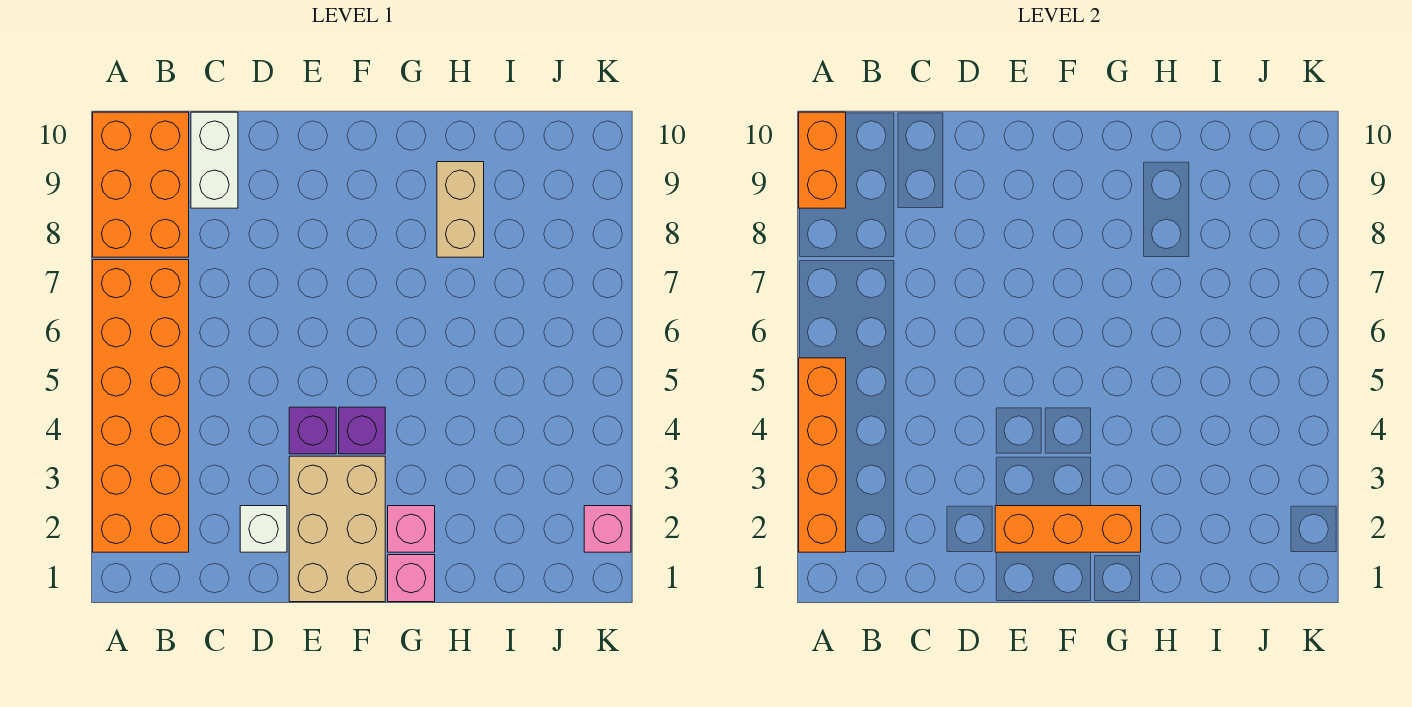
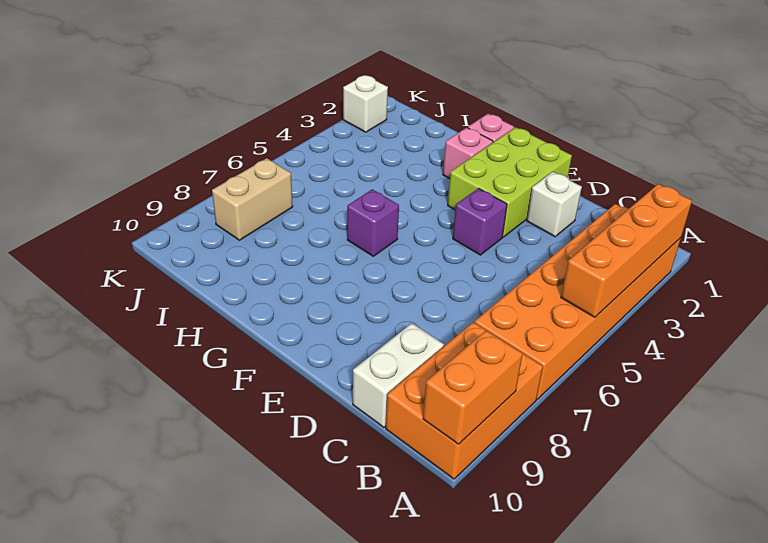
tan brick E1:F3 level 1 -> lime brick E1:F3 level 1
orange brick E2:G2 level 2 -> none
purple brick F4 level 1 -> purple brick G6 level 1
tan brick H8:H9 level 1 -> tan brick J7:J8 level 1
pink brick K2 level 1 -> white brick K2 level 1

